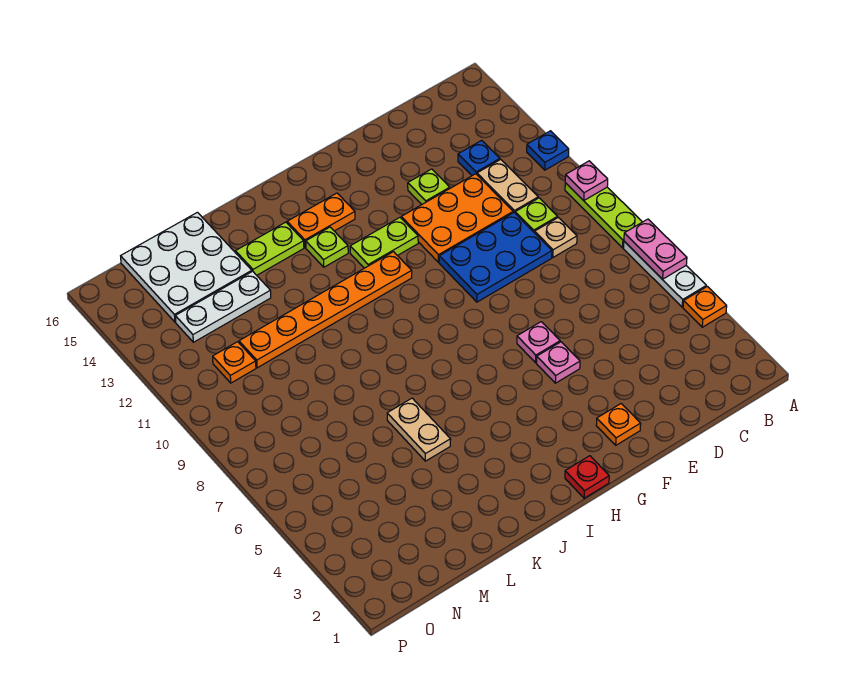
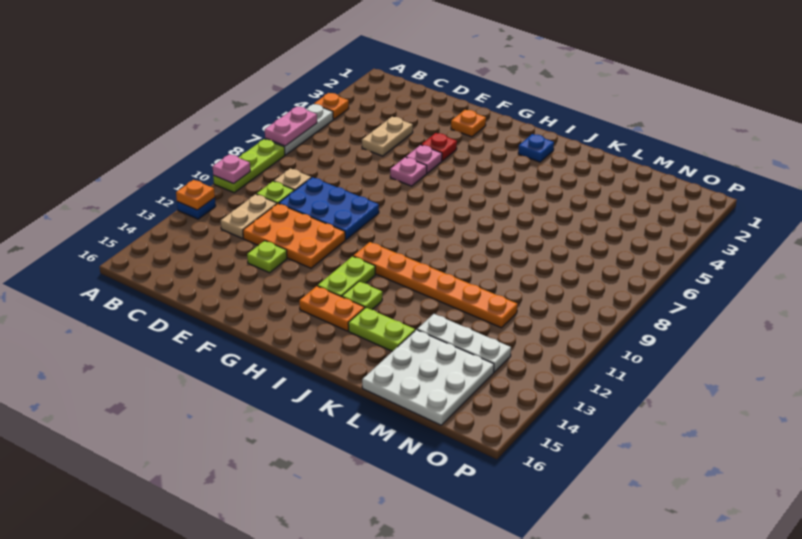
blue plate C13 level 1 -> blue plate I2 level 1
lime plate G12:H12 level 1 -> lime plate H12:H13 level 1
red plate H1 level 1 -> red plate F4 level 1
tan plate K5:K6 level 1 -> tan plate D4:D5 level 1
orange plate N11 level 1 -> orange plate A12 level 2

